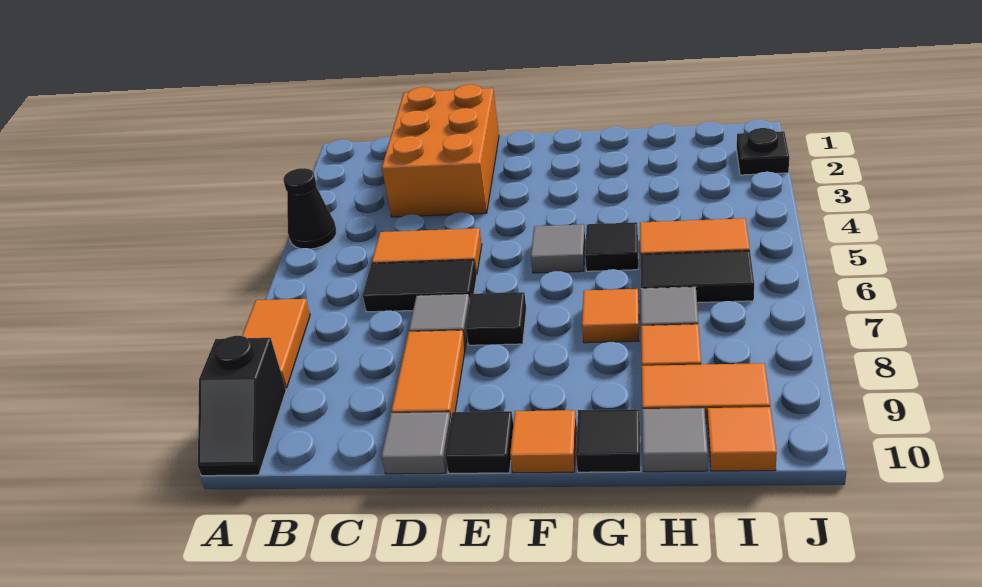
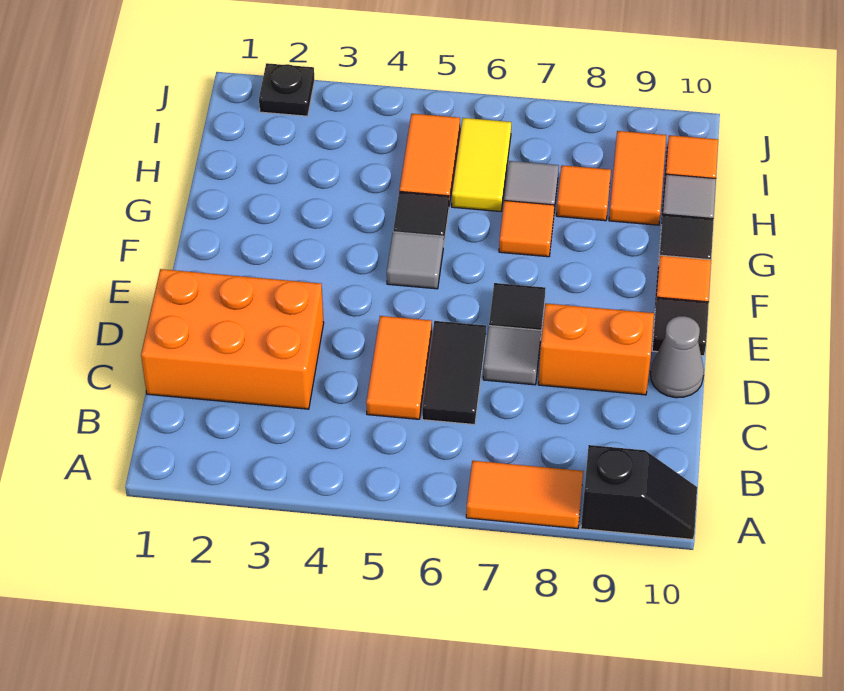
black cone A4 level 1 -> none
orange tile D8:D9 level 1 -> orange brick D8:D9 level 1
grey tile D10 level 1 -> grey cone D10 level 1
black tile H6:I6 level 1 -> yellow tile H6:I6 level 1

